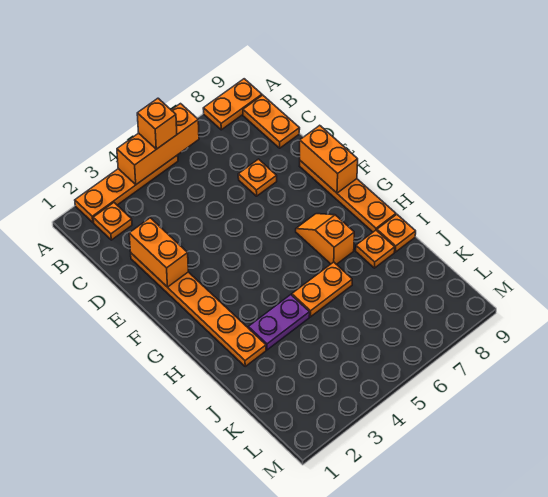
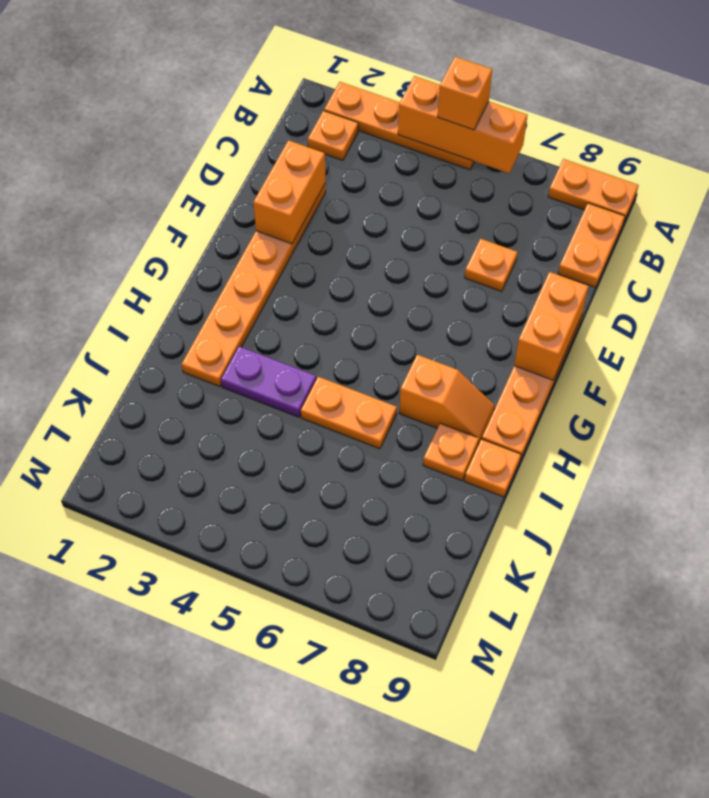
orange slope G7:H7 level 1 top H -> orange slope H7:H8 level 1 top 7

